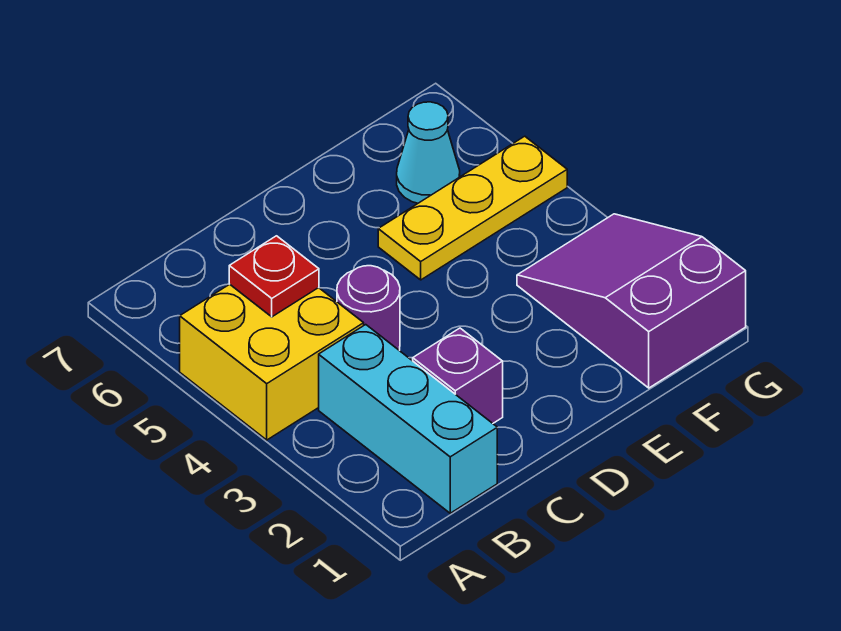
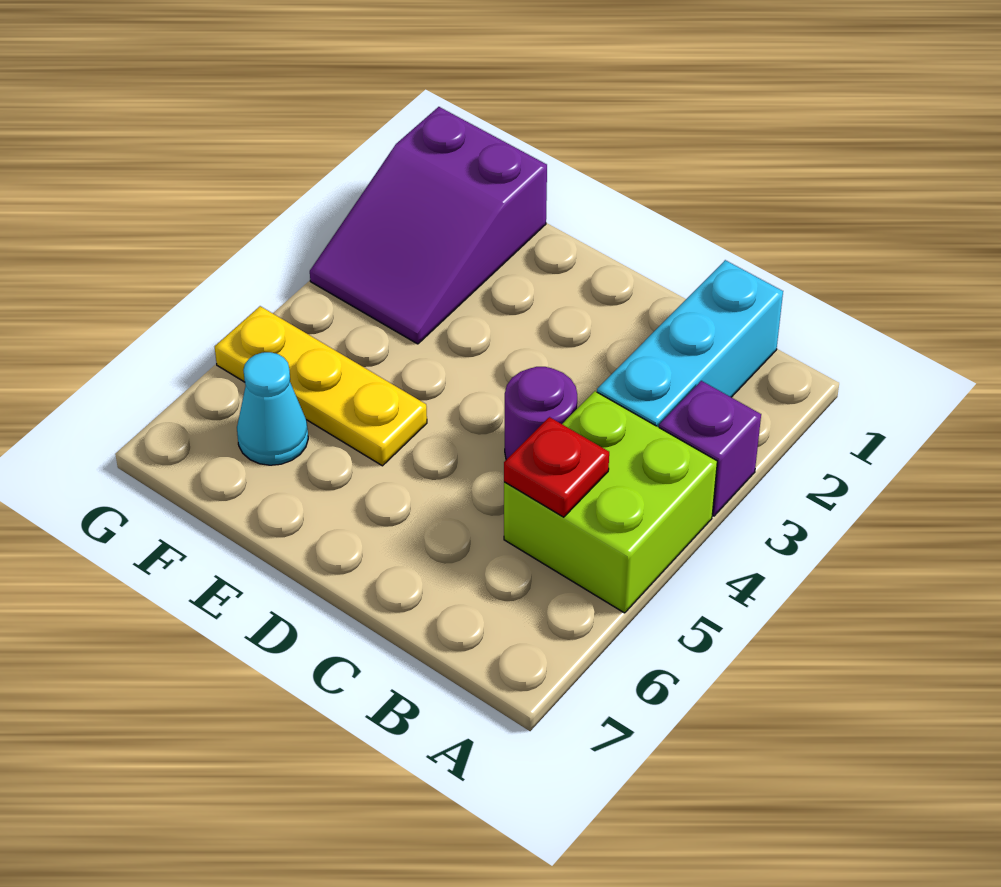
yellow brick A4:B5 level 1 -> lime brick A4:B5 level 1
purple brick C2 level 1 -> purple brick A3 level 1

